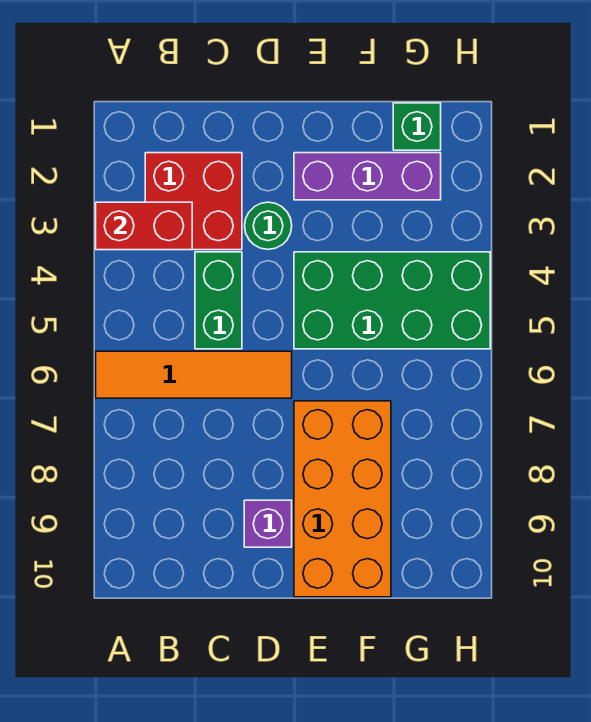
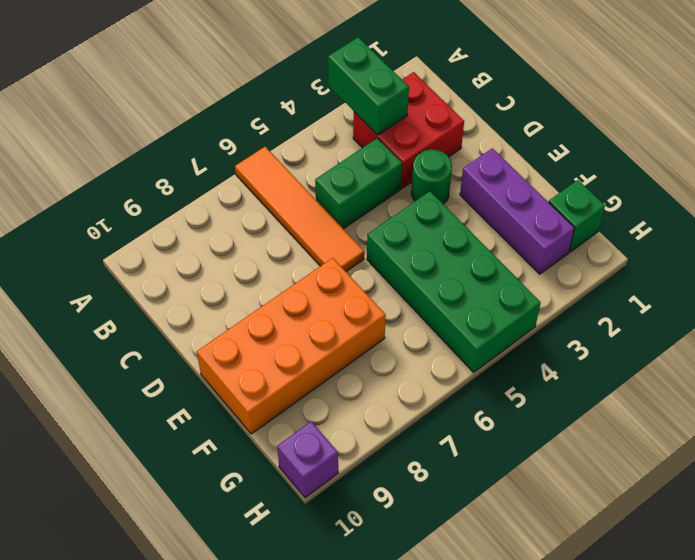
red brick A3:B3 level 2 -> green brick A3:B3 level 2
purple brick D9 level 1 -> purple brick H10 level 1

